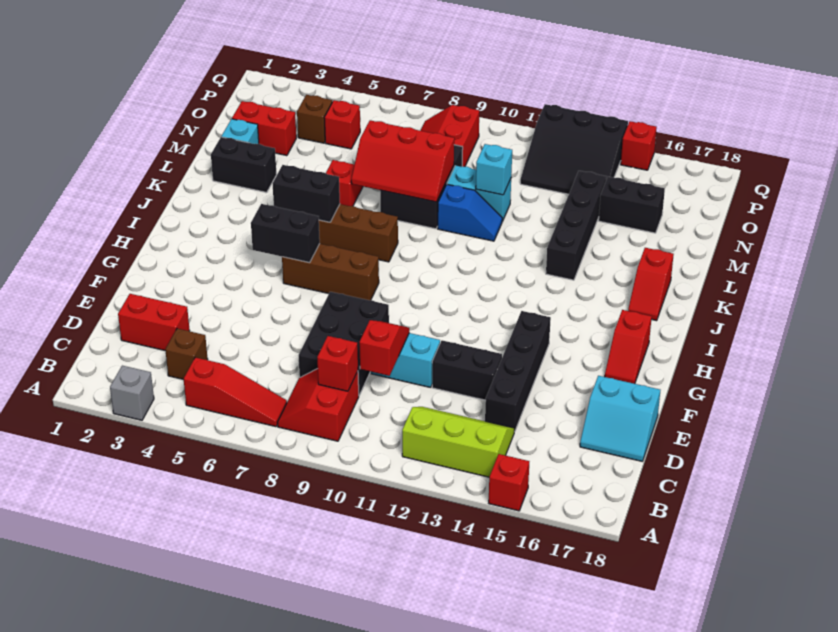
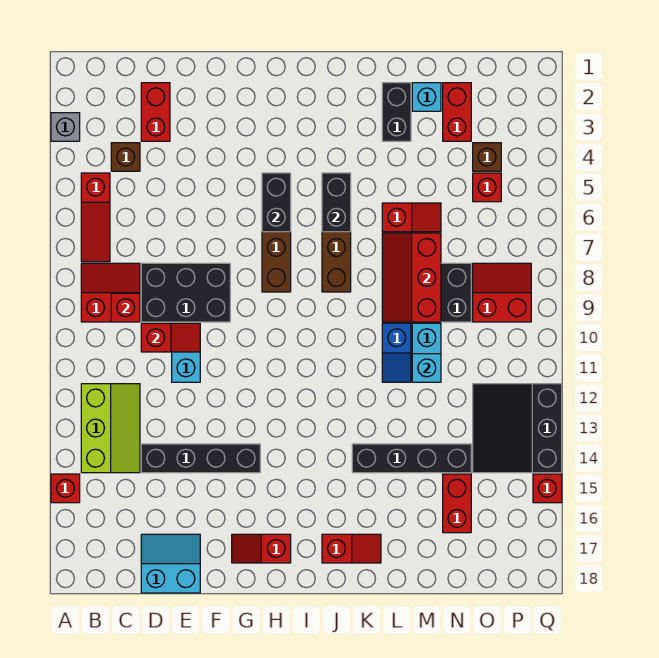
cyan slope D17:E18 level 1 top E -> cyan slope D17:E18 level 1 top 18
black brick E12:E13 level 1 -> none
red slope J17:K17 level 1 top K -> red slope J17:K17 level 1 top J
black brick N15:N16 level 1 -> red brick N15:N16 level 1

